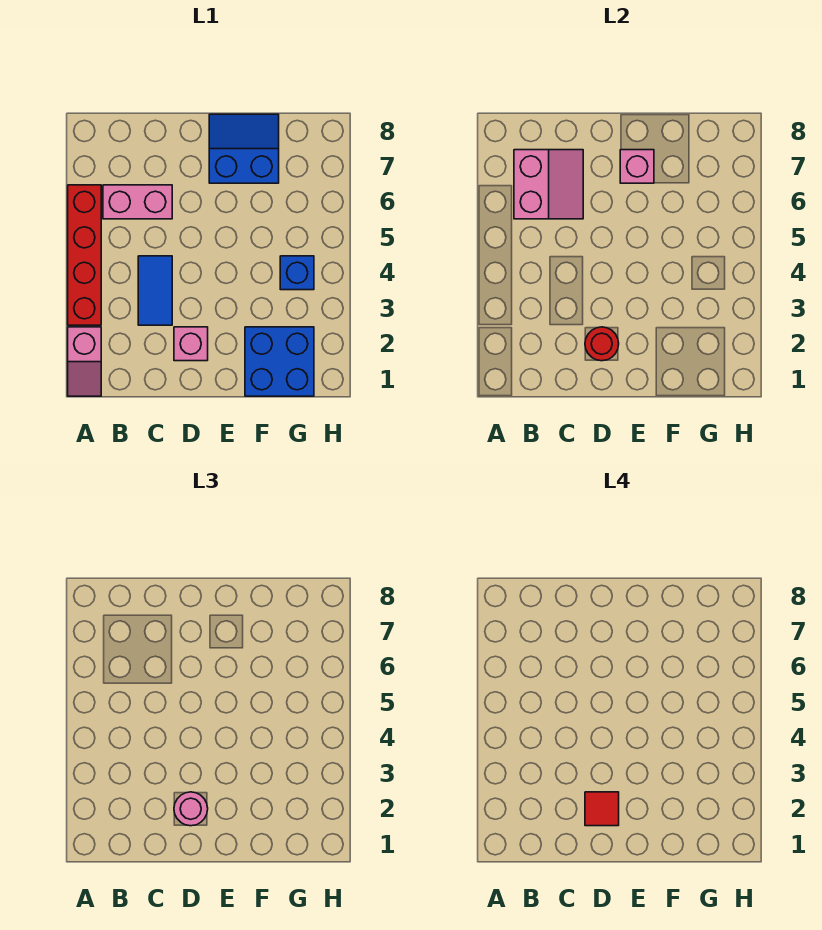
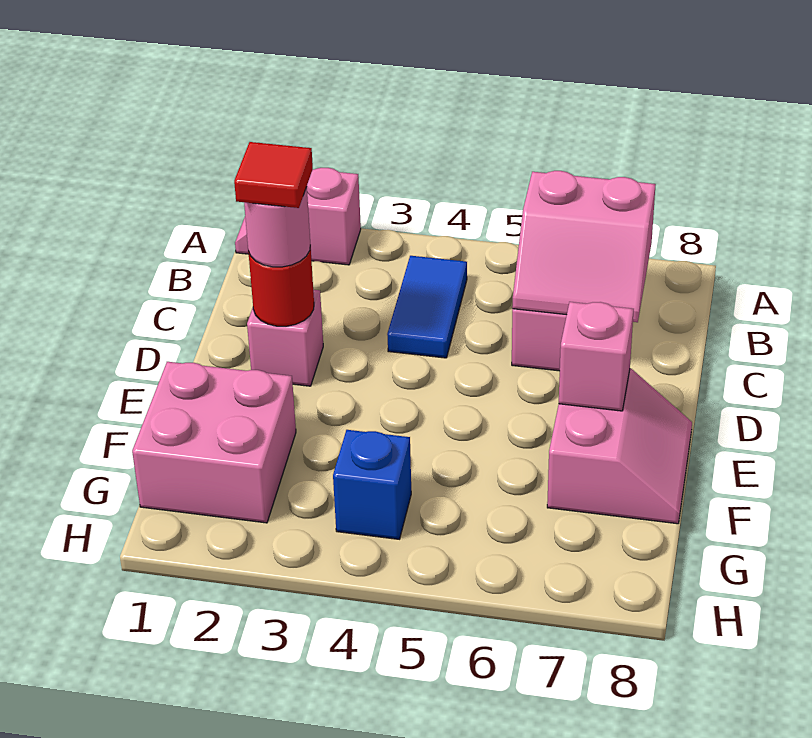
red brick A3:A6 level 1 -> none
blue tile C3:C4 level 1 -> blue tile B4:C4 level 1
blue slope E7:F8 level 1 top 7 -> pink slope E7:F8 level 1 top 7
blue brick F1:G2 level 1 -> pink brick F1:G2 level 1

